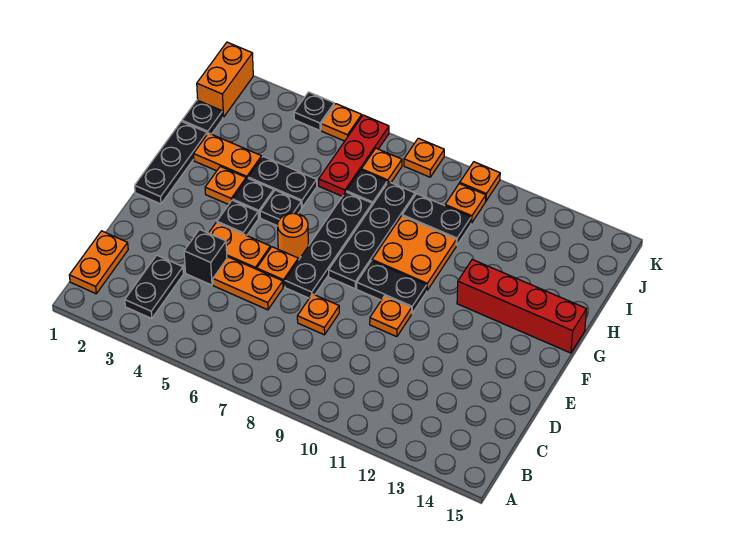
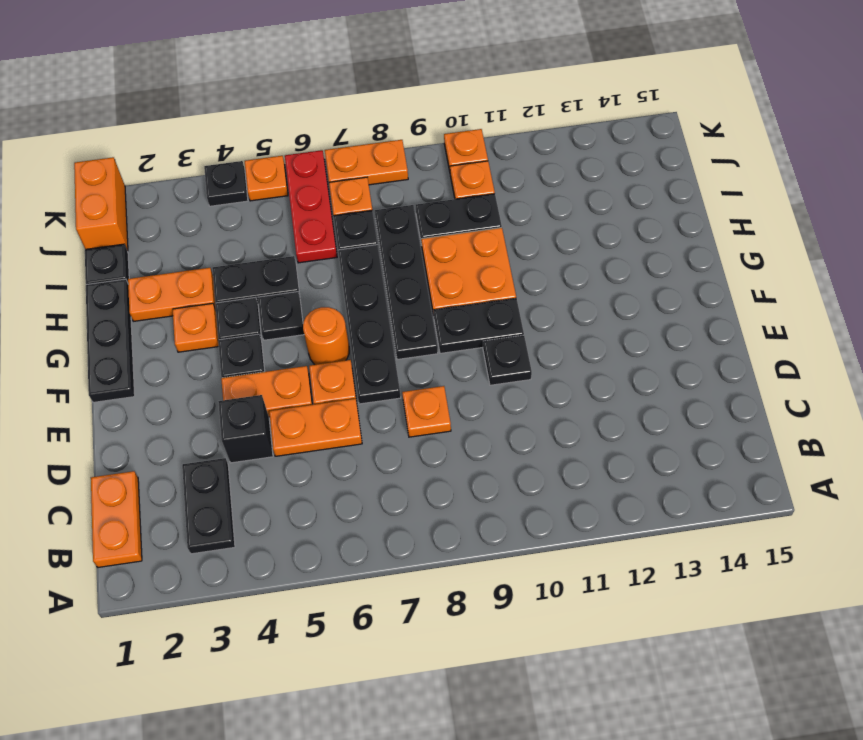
orange plate E10 level 1 -> black plate E10 level 1
red brick G12:G15 level 1 -> none
orange plate K8 level 1 -> orange plate K7:K8 level 1

